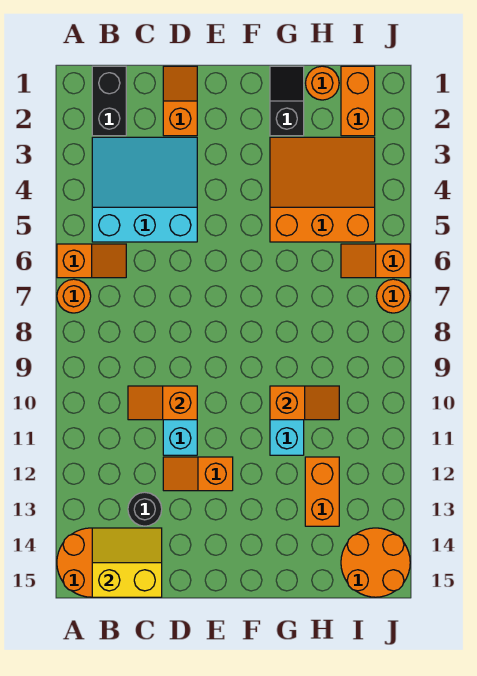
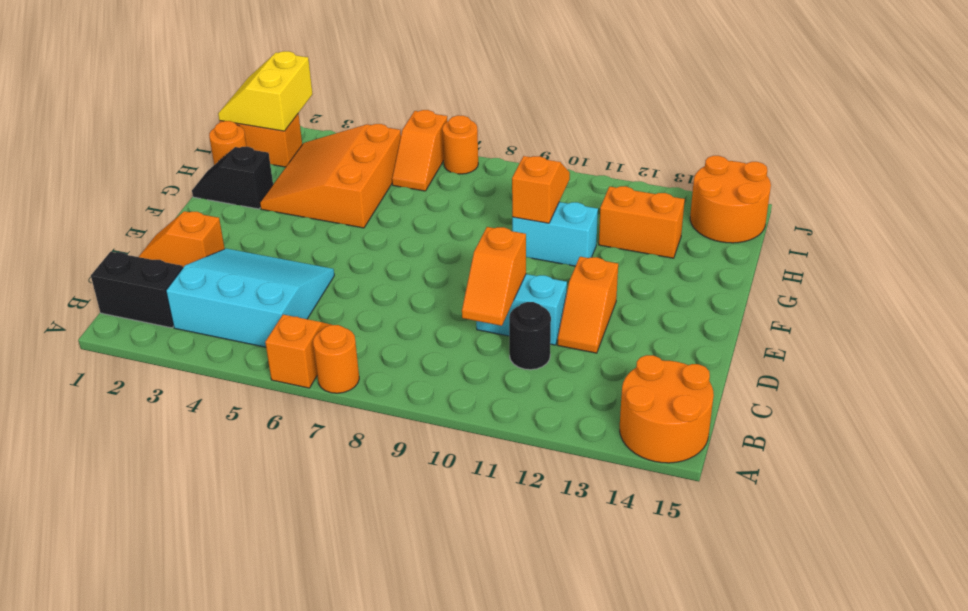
cyan slope B3:D5 level 1 top 5 -> cyan slope B3:D5 level 1 top B
yellow slope B14:C15 level 2 top 15 -> yellow slope I1:J2 level 2 top 2
black round brick C13 level 1 -> black round brick C11 level 1

